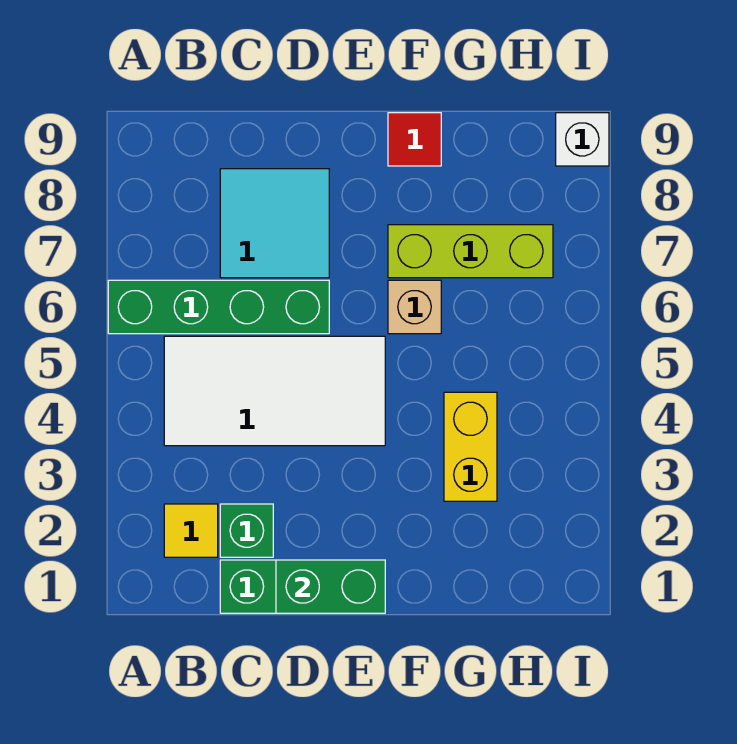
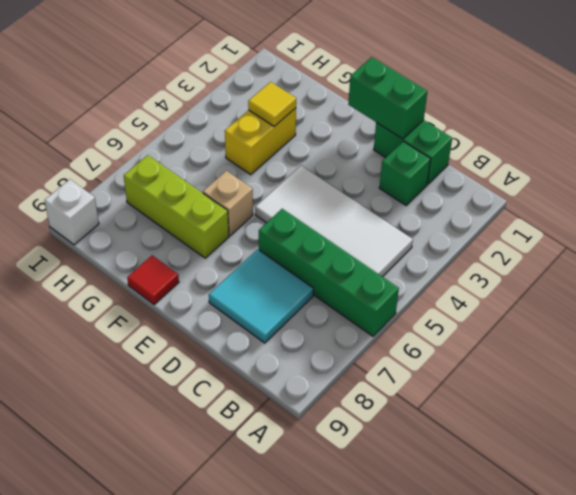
yellow tile B2 level 1 -> yellow tile G3 level 2

